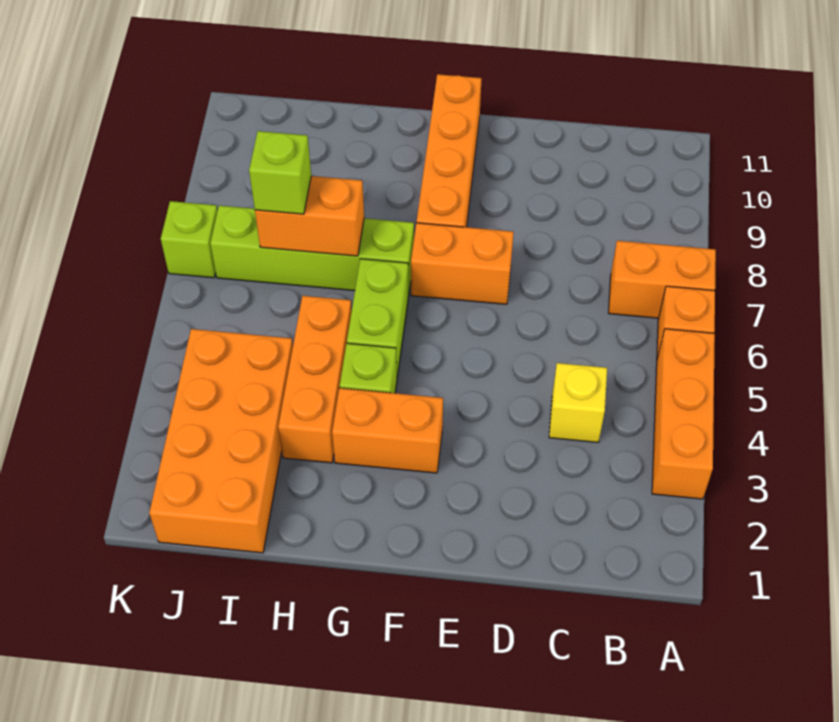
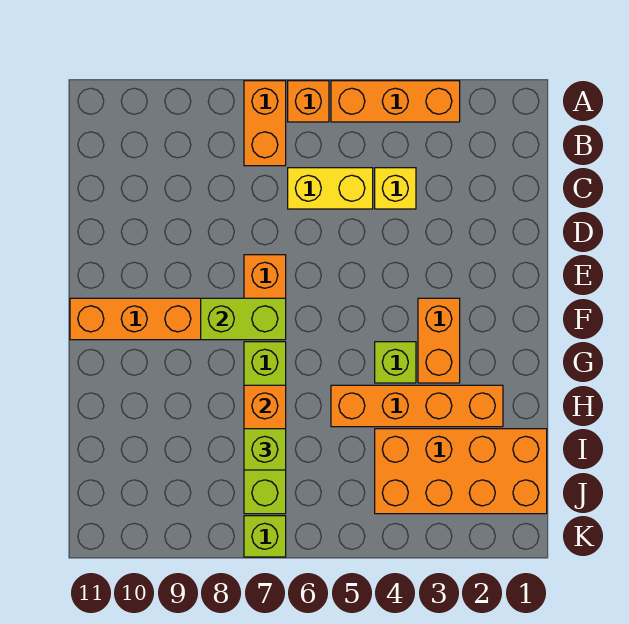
none -> yellow brick C5:C6 level 1
lime brick G5:G6 level 1 -> lime brick F7:F8 level 2
orange brick H3:H5 level 1 -> orange brick H2:H5 level 1

